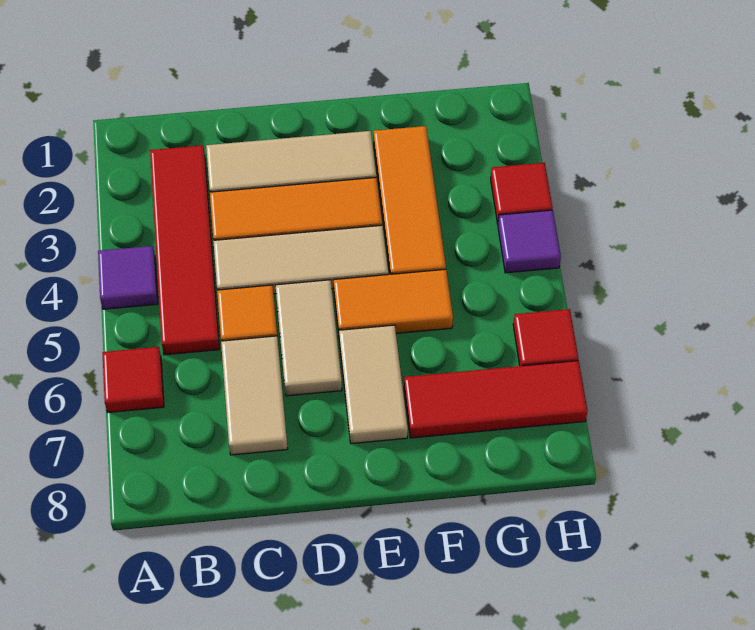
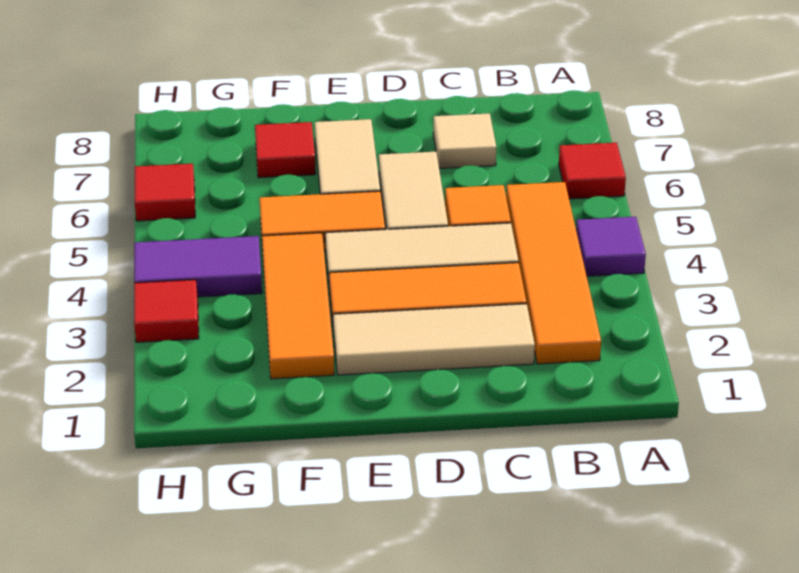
red tile B2:B5 level 1 -> orange tile B2:B5 level 1
tan tile C6:C7 level 1 -> tan tile C7 level 1
red tile F7:H7 level 1 -> red tile F7 level 1
purple tile H4 level 1 -> purple tile G4:H4 level 1

